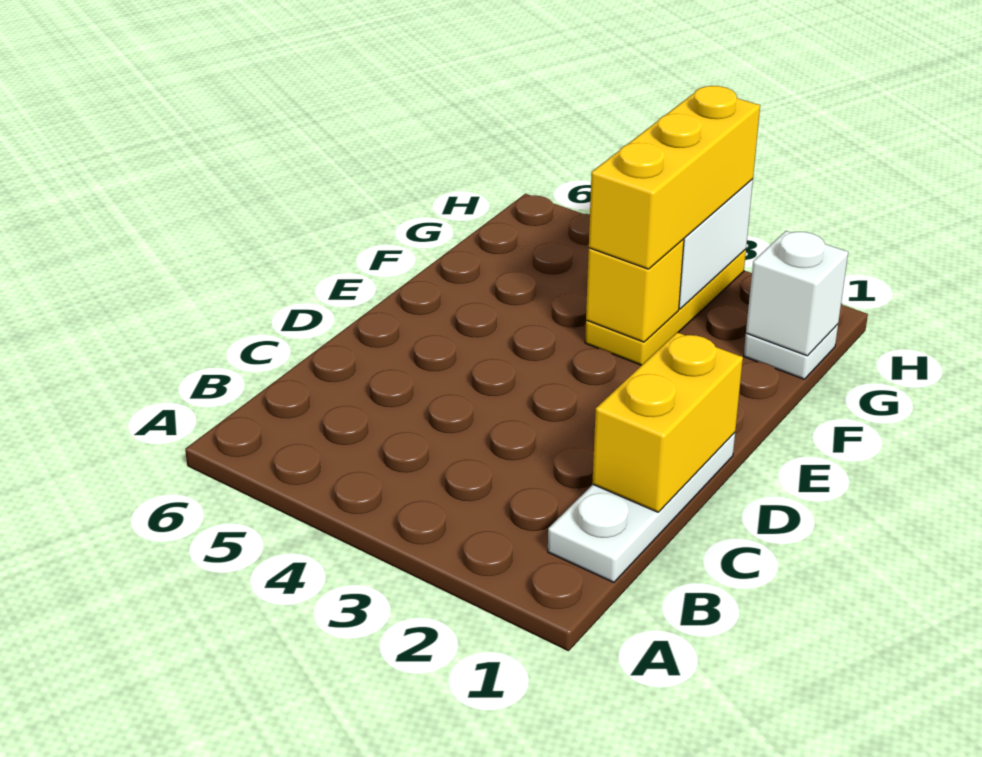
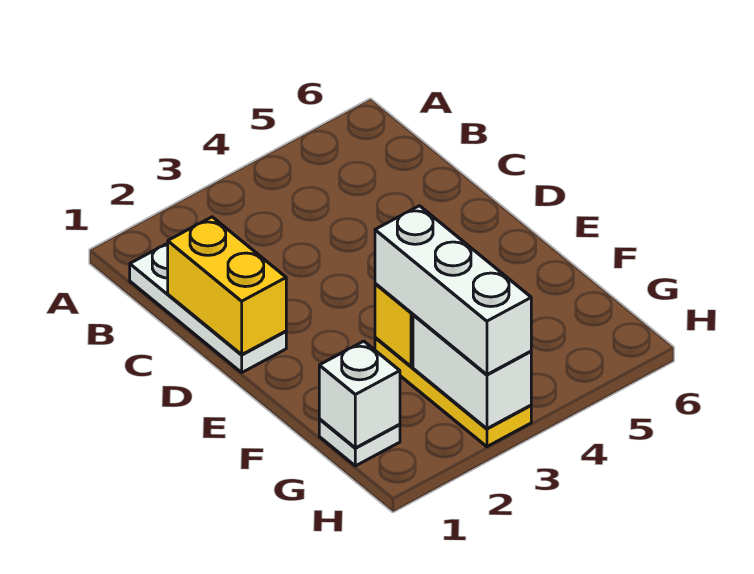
yellow brick F3:H3 level 3 -> white brick F3:H3 level 3

